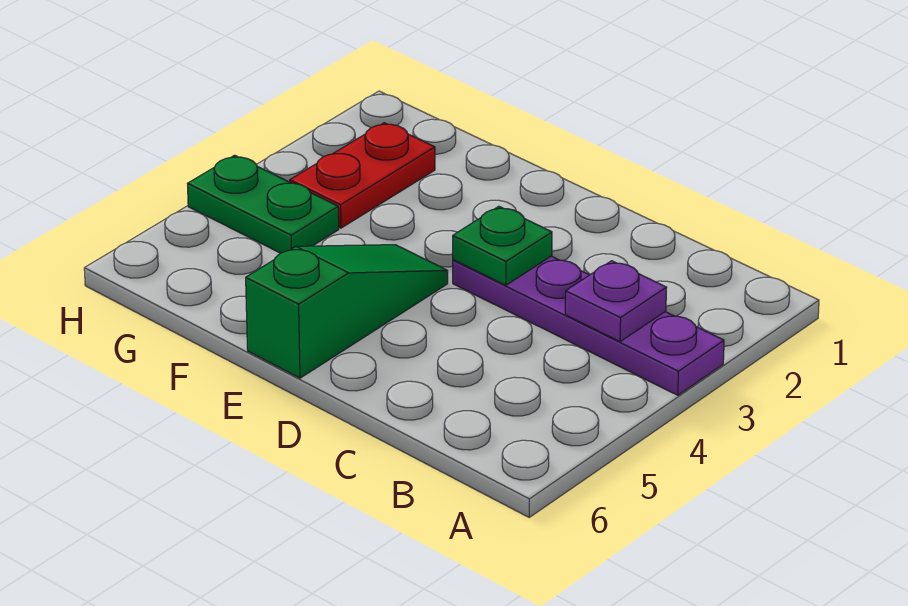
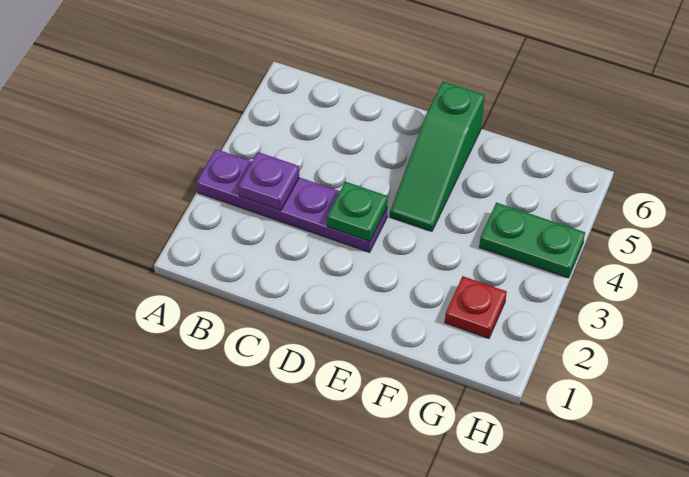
red plate G2:G3 level 1 -> red plate G2 level 1

